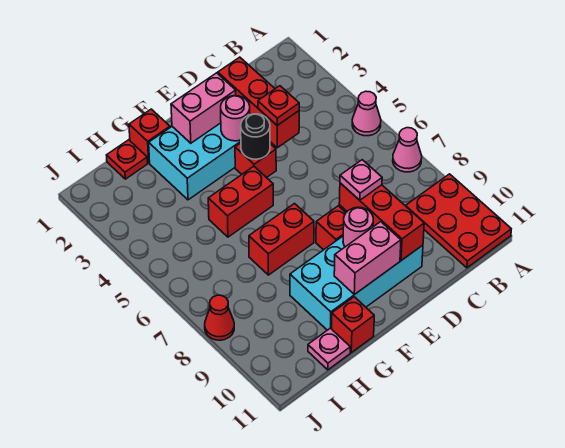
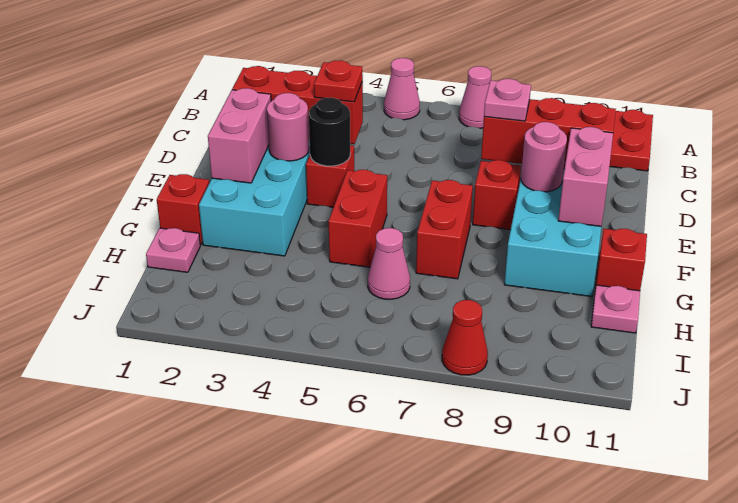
red plate H1 level 1 -> pink plate H1 level 1
none -> pink cone H6 level 1

